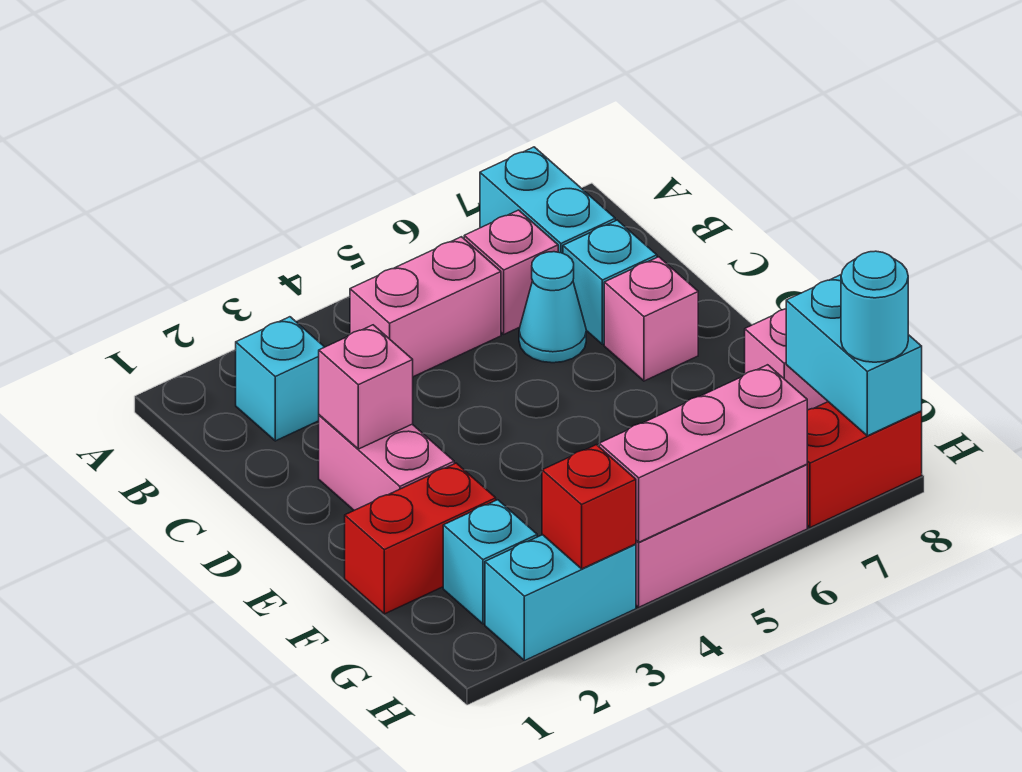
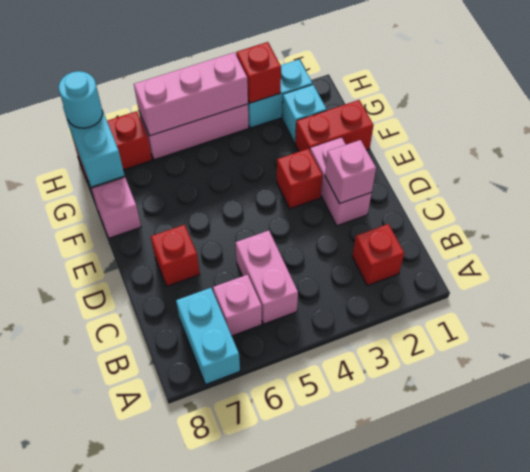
cyan brick B2 level 1 -> red brick B2 level 1
pink brick B4:B5 level 1 -> pink brick B5:C5 level 1
cyan cone C6 level 1 -> none
cyan brick C7 level 1 -> none
pink brick D7 level 1 -> red brick D7 level 1
none -> red brick E3 level 1

